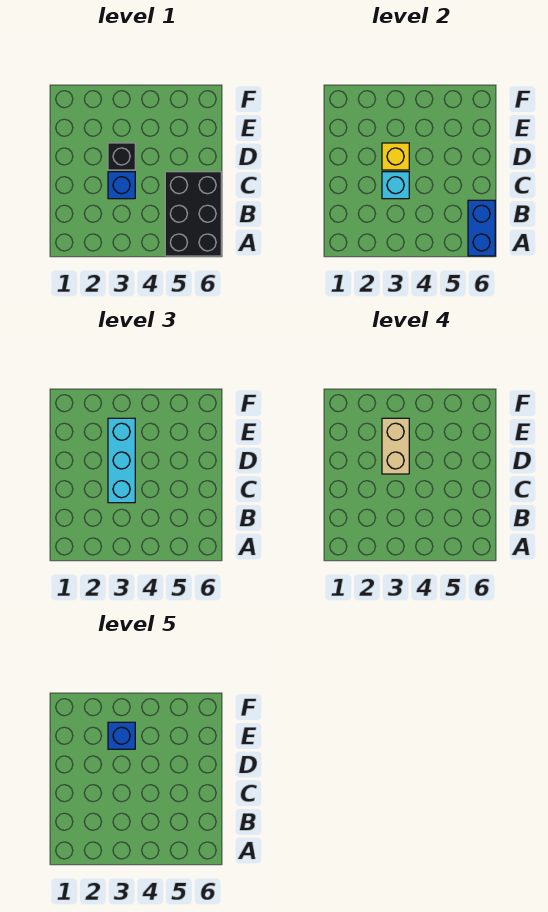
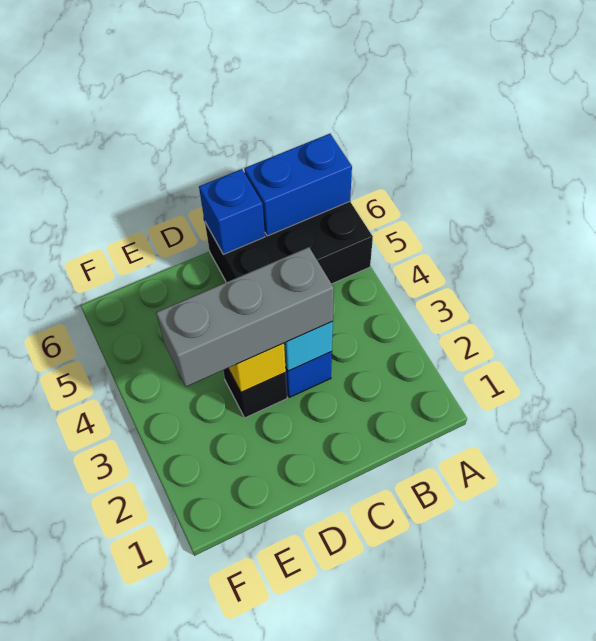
cyan brick C3:E3 level 3 -> grey brick C3:E3 level 3
tan brick D3:E3 level 4 -> none
blue brick E3 level 5 -> blue brick C6 level 2

